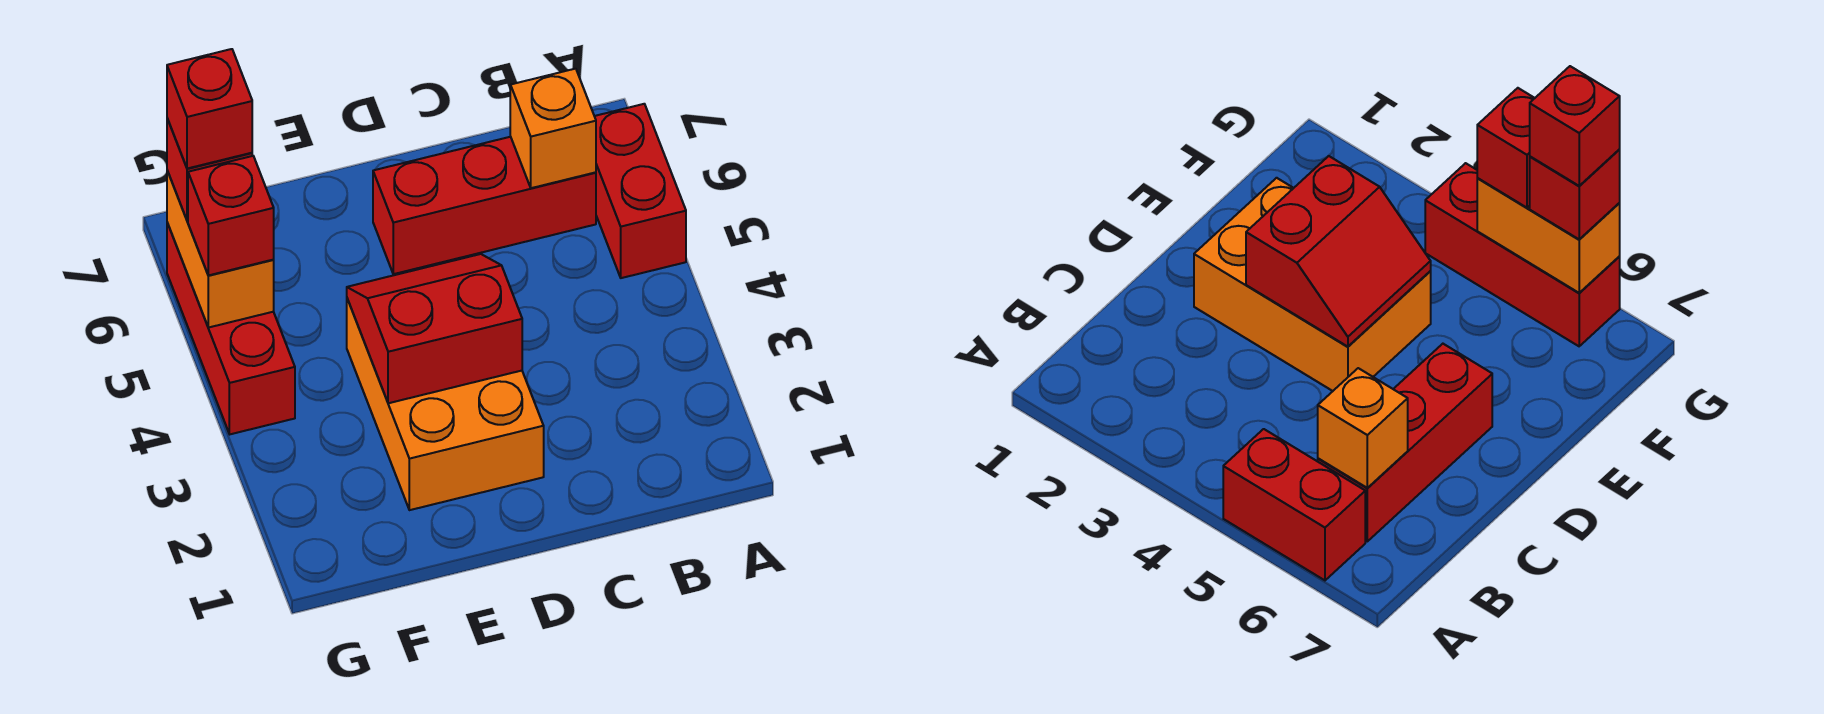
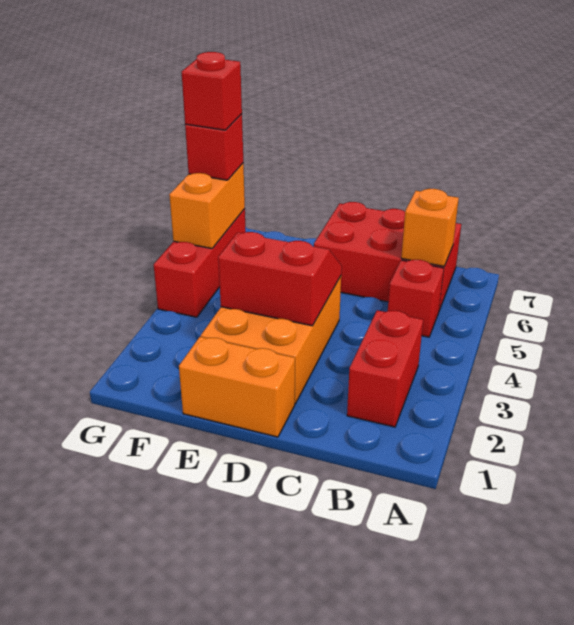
red brick A5:A6 level 1 -> red brick B2:B3 level 1
red brick B6:D6 level 1 -> red brick B6:D7 level 1
none -> orange brick D1:E1 level 1
red brick G5 level 3 -> red brick B5 level 1

